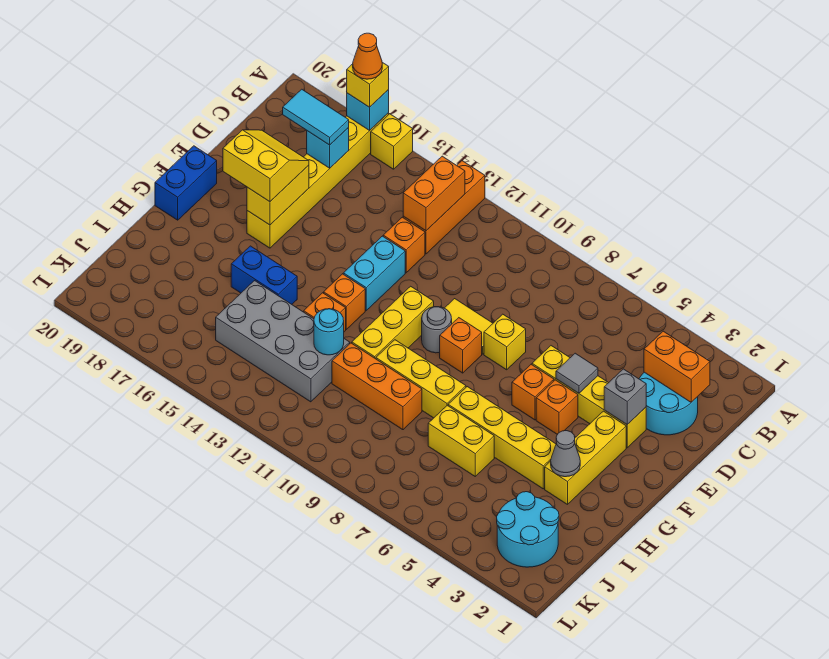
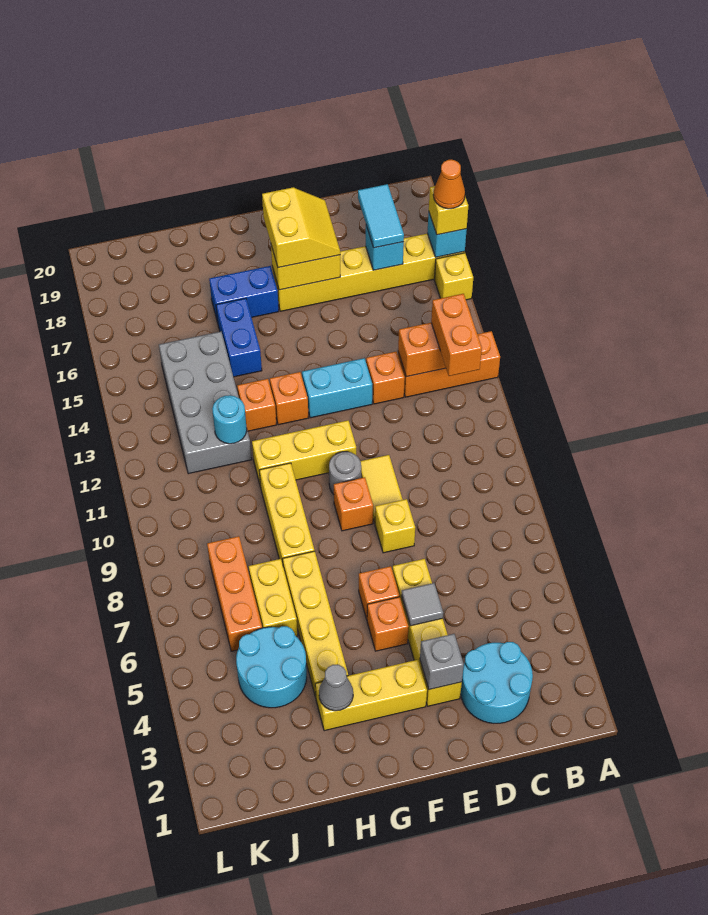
orange brick C2:C3 level 2 -> orange brick B12:B13 level 3
blue brick F20:G20 level 1 -> blue brick G17:H17 level 1
orange brick I9:I11 level 1 -> orange brick J6:J8 level 1
cyan round brick J2:K3 level 1 -> cyan round brick I4:J5 level 1

